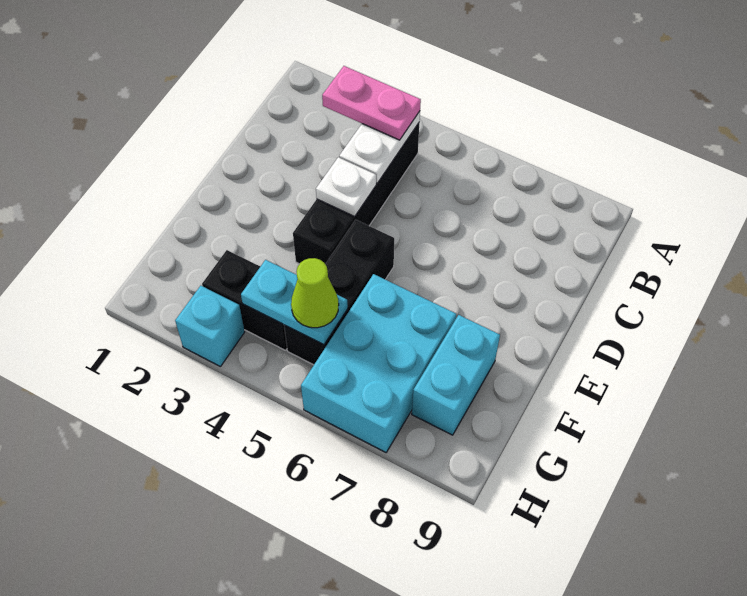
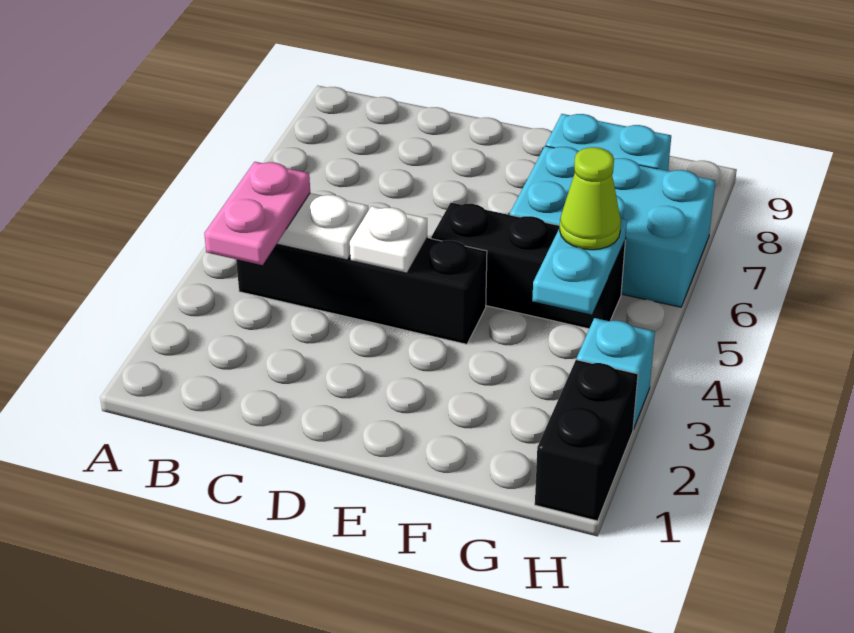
black brick G3:G4 level 1 -> black brick H1:H2 level 1

